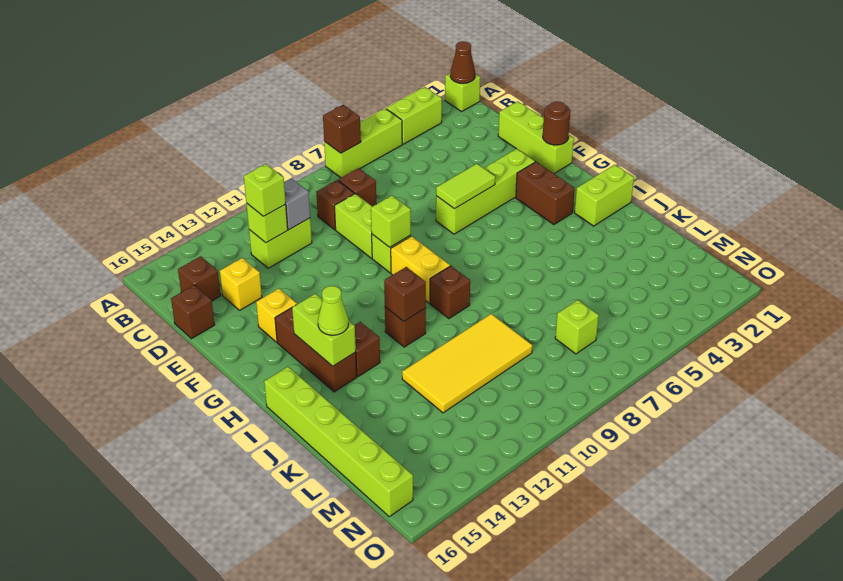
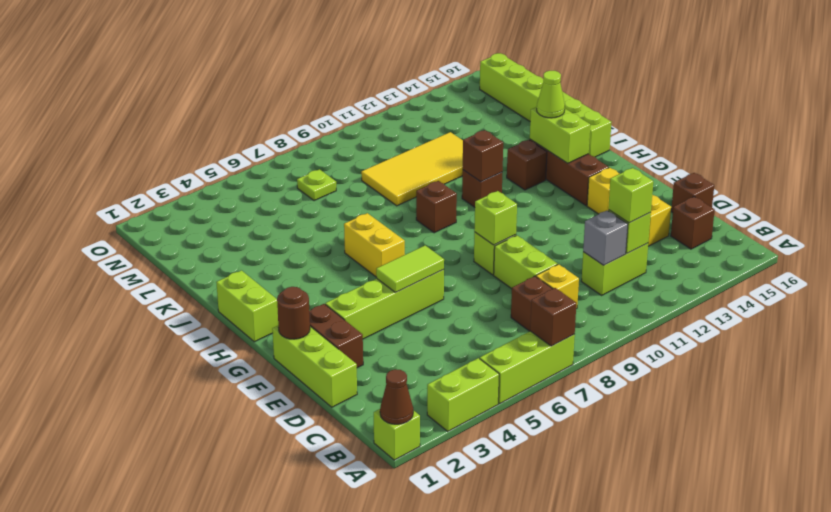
brown brick C9 level 1 -> yellow brick C9 level 1
brown brick G3:H3 level 1 -> brown brick E2:F2 level 1
yellow brick G9:H9 level 1 -> yellow brick H6:I6 level 1
lime brick I1:I2 level 1 -> lime brick H1:I1 level 1
lime brick M7 level 1 -> lime plate M7 level 1

